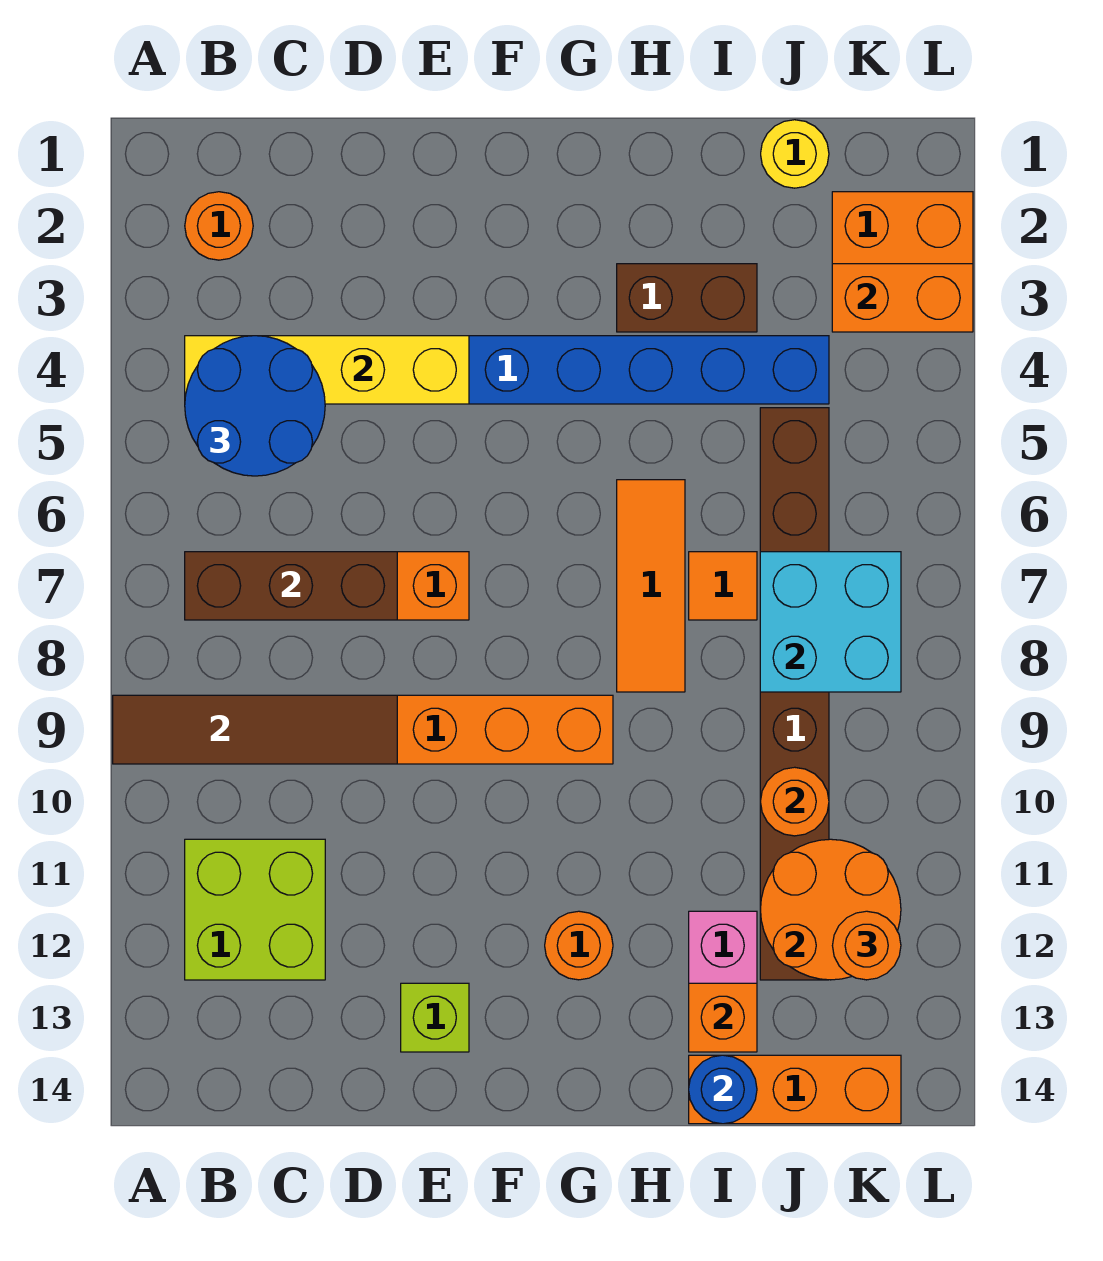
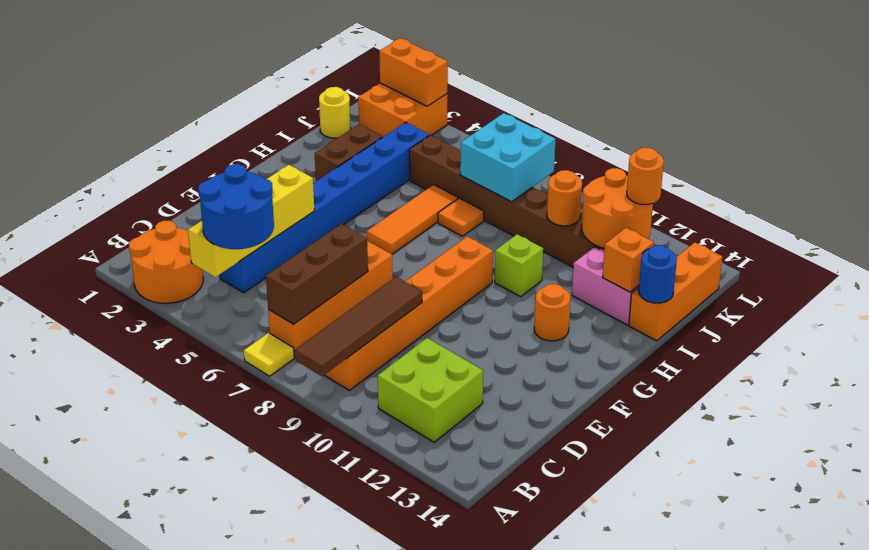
none -> yellow tile A7 level 1
orange round brick B2 level 1 -> orange round brick A2:B3 level 1
lime brick E13 level 1 -> lime brick H10 level 1
orange tile H6:H8 level 1 -> orange tile G6:I6 level 1
orange brick K3:L3 level 2 -> orange brick L2:L3 level 2

